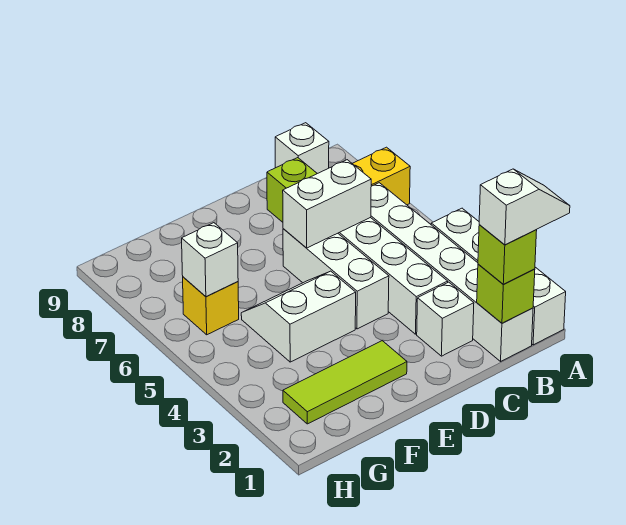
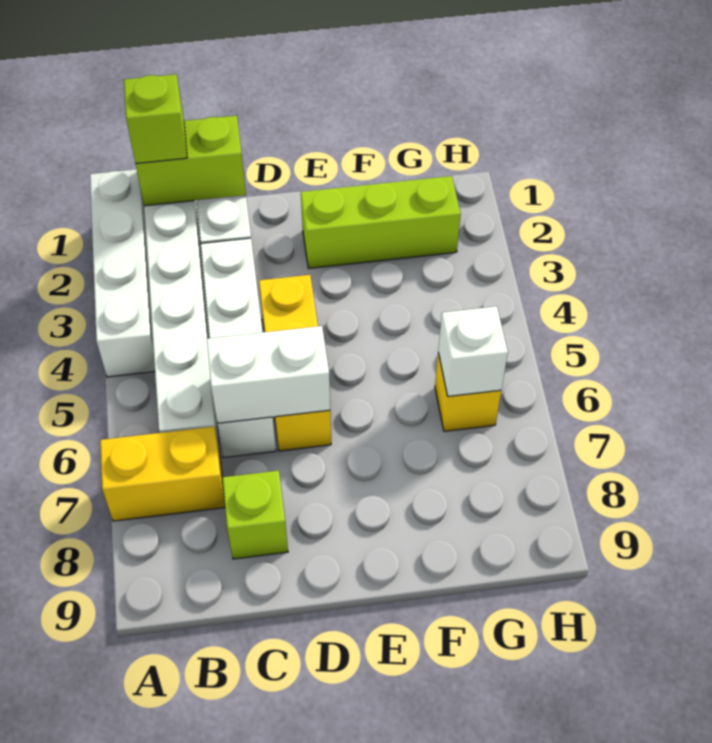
white slope A1:B1 level 4 top B -> none
lime brick B1 level 2 -> lime brick B1:C1 level 2
white brick B9 level 1 -> none
white brick D4:D6 level 1 -> yellow brick D4:D6 level 1
lime tile E2:G2 level 1 -> lime brick E2:G2 level 1
white slope E4:F5 level 1 top 4 -> none

